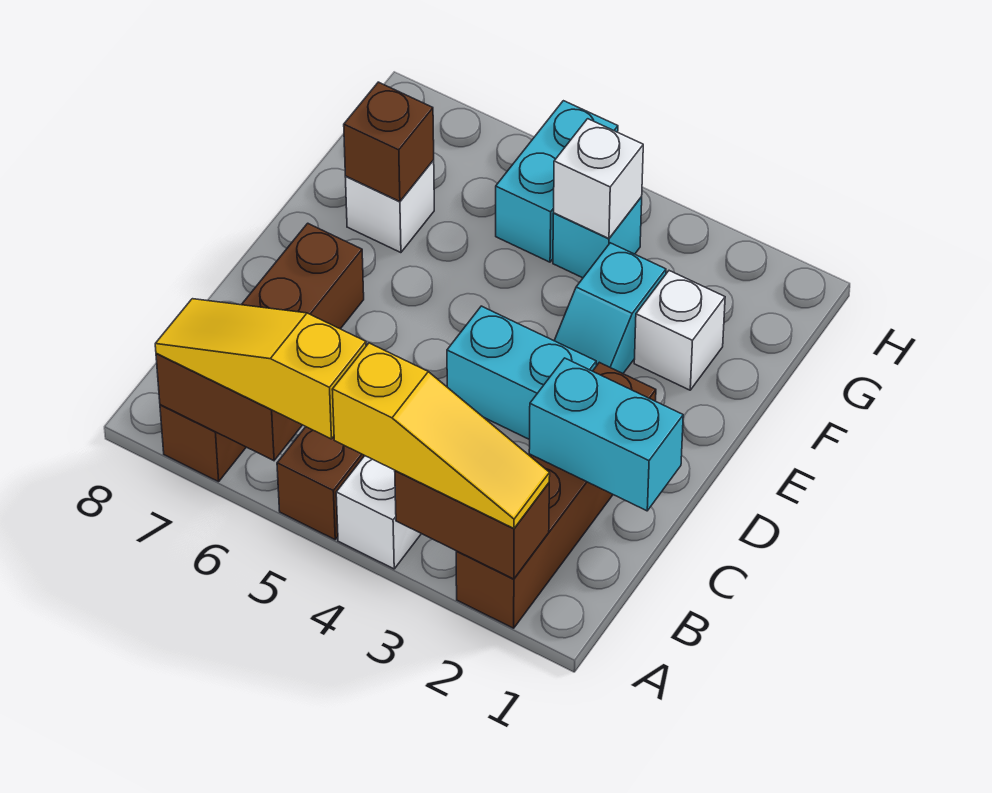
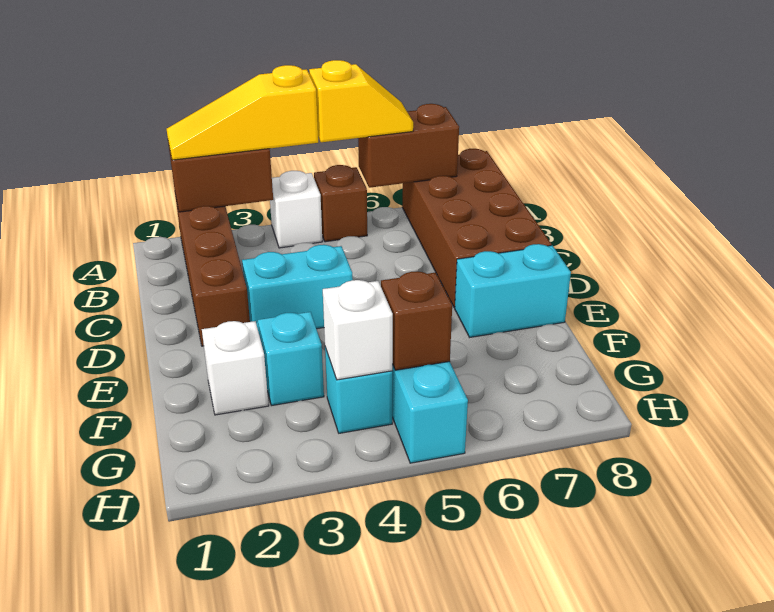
yellow slope A5:A7 level 3 top 5 -> yellow slope A5:A6 level 3 top 5
brown brick A7:D7 level 1 -> brown brick A7:D8 level 1
cyan brick C1:C2 level 2 -> cyan brick E7:E8 level 1
white brick F7 level 1 -> none
brown brick F7 level 2 -> brown brick G5 level 2

